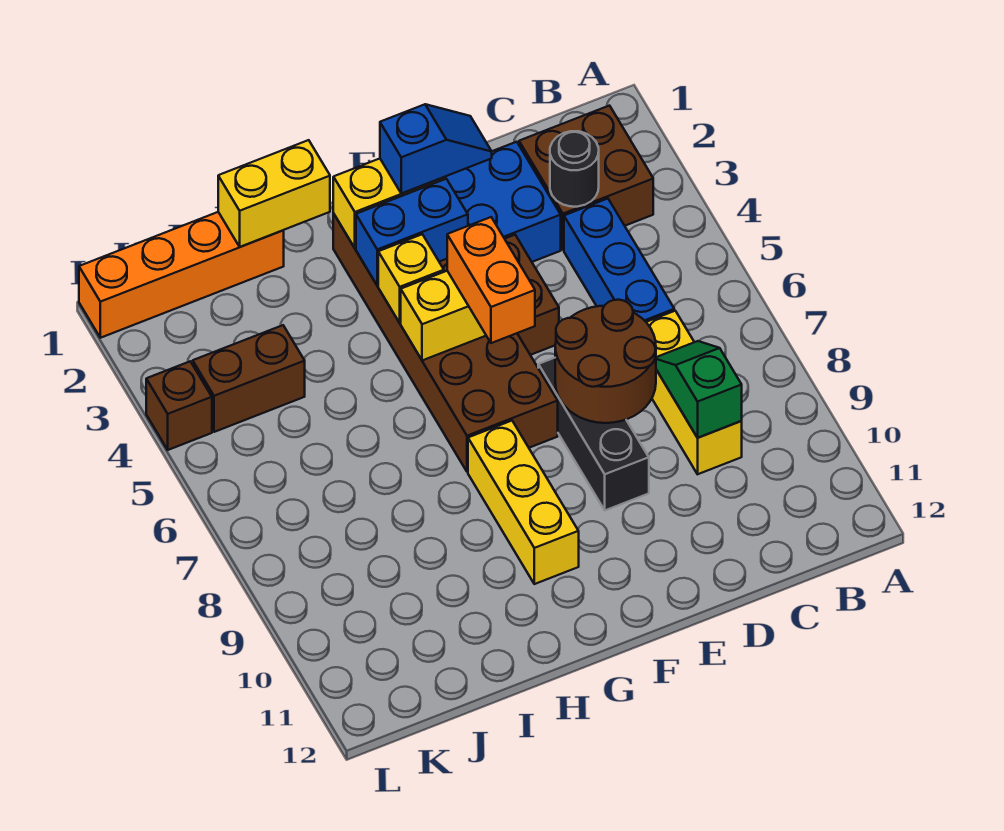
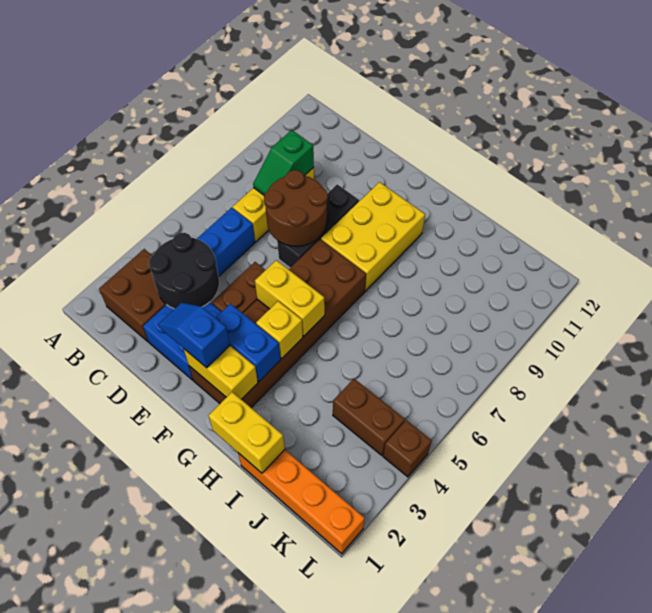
black round brick C3 level 2 -> black round brick C3:D4 level 2
orange brick F5:F6 level 3 -> none
yellow brick G8:G10 level 1 -> yellow brick F8:G10 level 1

